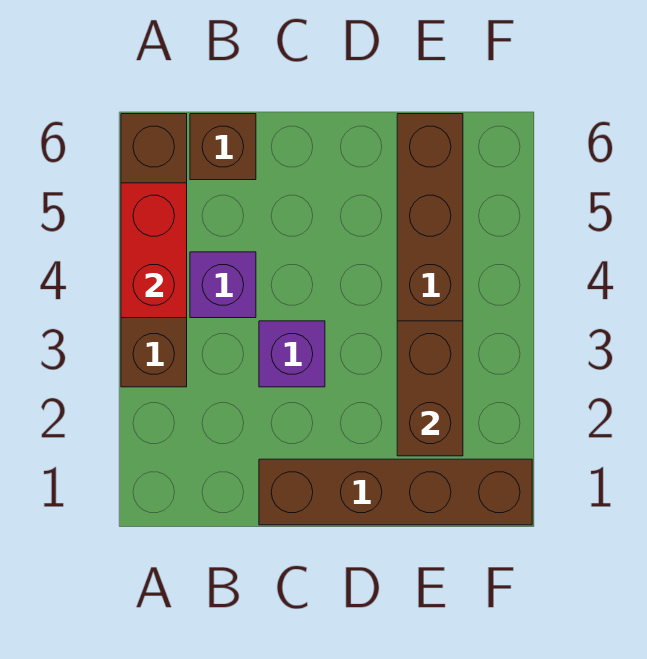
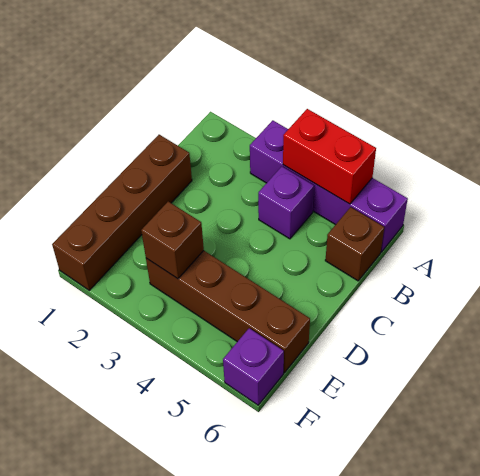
brown brick A3:A6 level 1 -> purple brick A3:A6 level 1
purple brick C3 level 1 -> purple brick F6 level 1
brown brick E2:E3 level 2 -> brown brick E3 level 2

